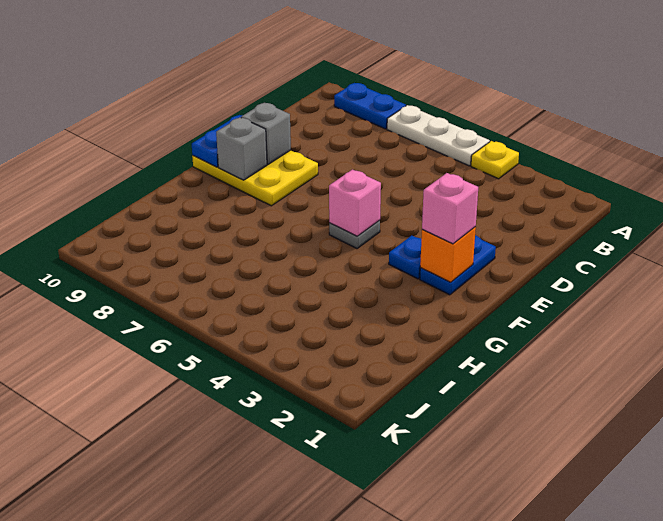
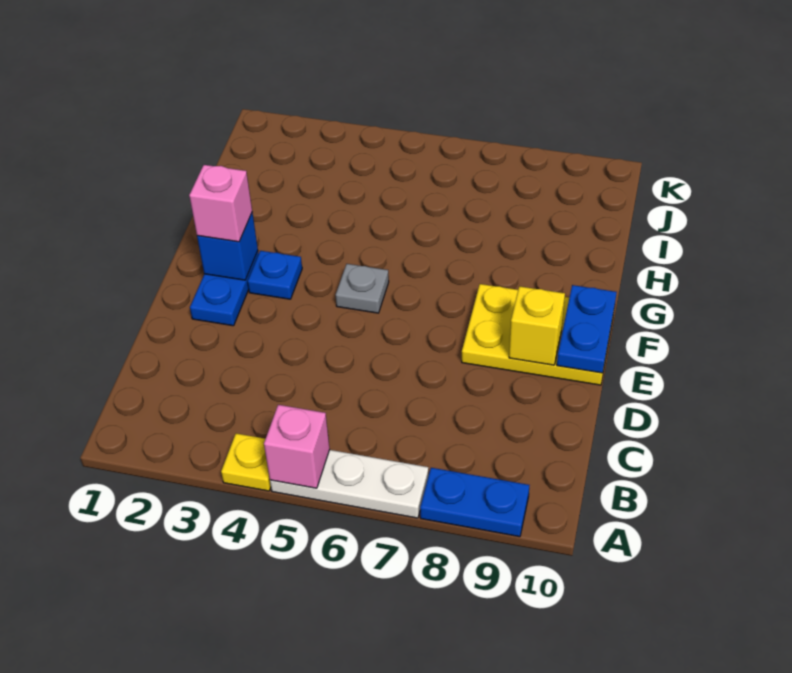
grey brick E9 level 2 -> yellow brick E9 level 2
orange brick F2 level 2 -> blue brick F2 level 2
pink brick F5 level 2 -> pink brick A5 level 2
grey brick F9 level 2 -> none

